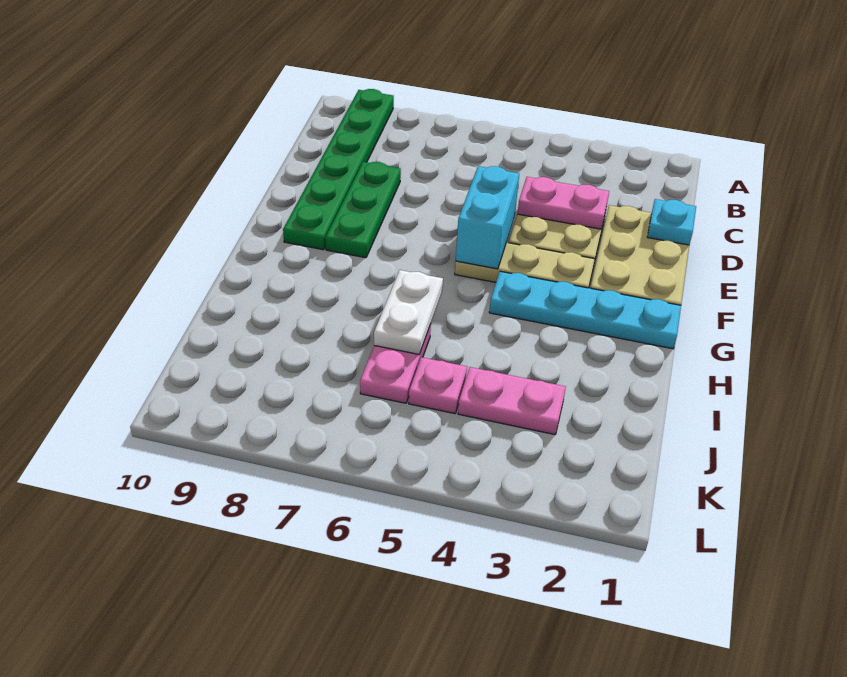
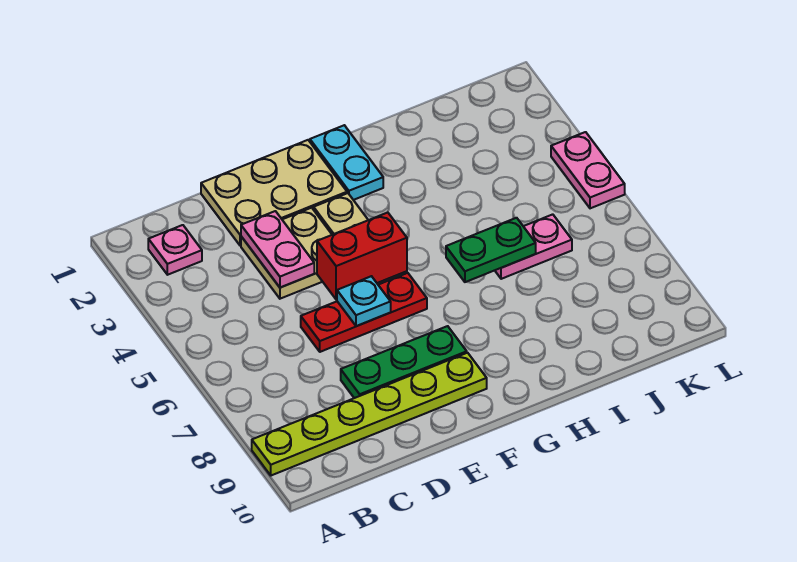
green plate A9:F9 level 1 -> lime plate A9:F9 level 1
cyan plate D1 level 2 -> cyan plate E6 level 2
none -> red plate D6:F6 level 1
cyan brick E5:F5 level 2 -> red brick E5:F5 level 2
cyan plate G1:G4 level 1 -> cyan plate G1:G2 level 1
white plate H6:I6 level 2 -> green plate H6:I6 level 2
pink plate J3:J4 level 1 -> pink plate L4:L5 level 1
pink plate J5 level 1 -> pink plate B2 level 1

